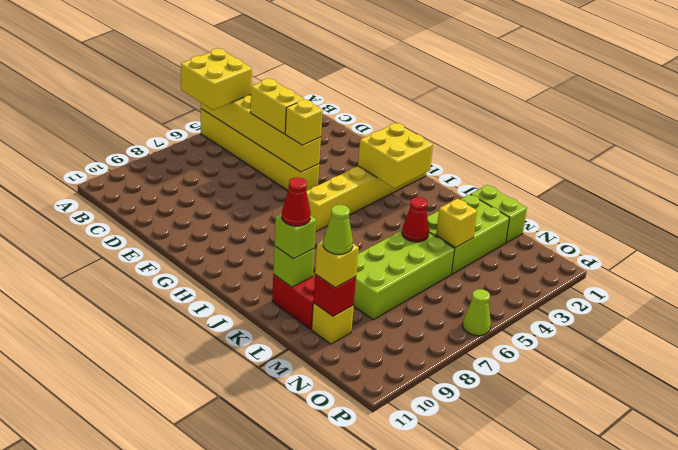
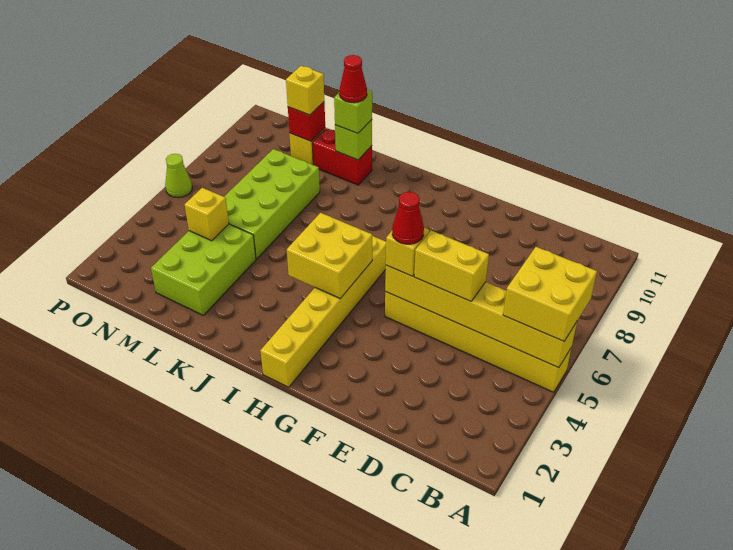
yellow brick H2:I3 level 2 -> yellow brick H4:I5 level 2
lime brick L1:M1 level 1 -> none
red cone L5 level 2 -> red cone F5 level 4
lime cone M10 level 4 -> none

